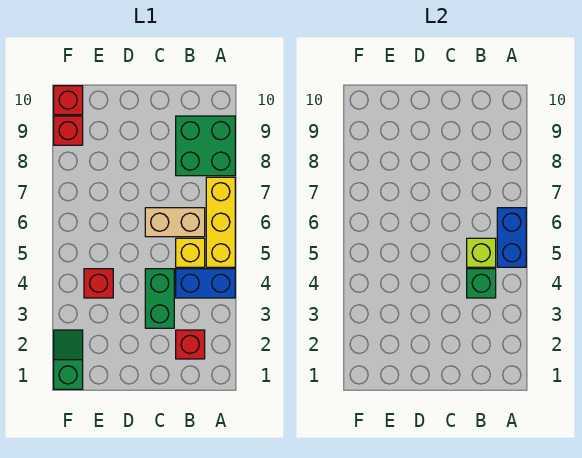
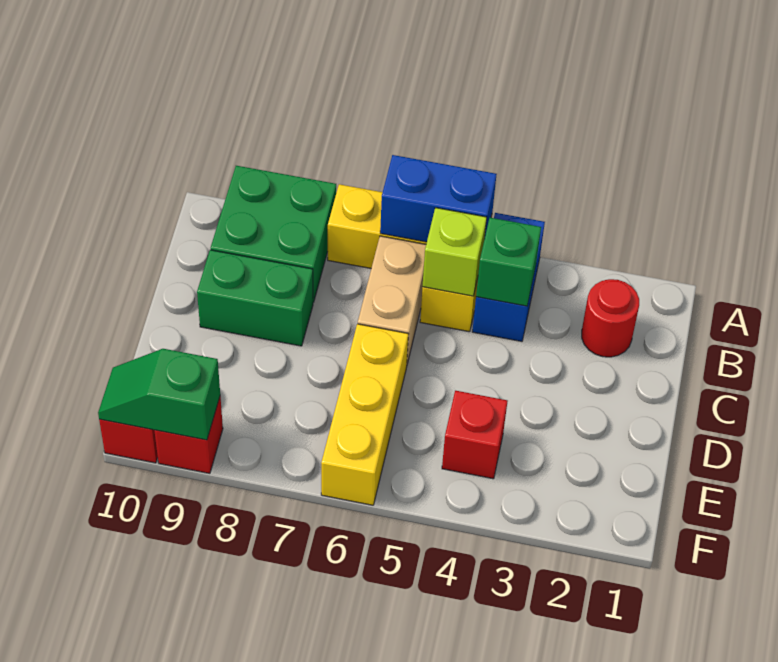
red brick B2 level 1 -> red round brick B2 level 1
green brick C3:C4 level 1 -> green brick C8:C9 level 1
none -> yellow brick D6:F6 level 1
green slope F1:F2 level 1 top 1 -> green slope F9:F10 level 2 top 9

